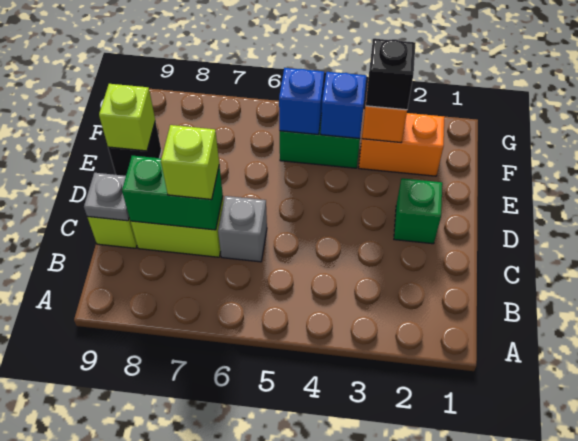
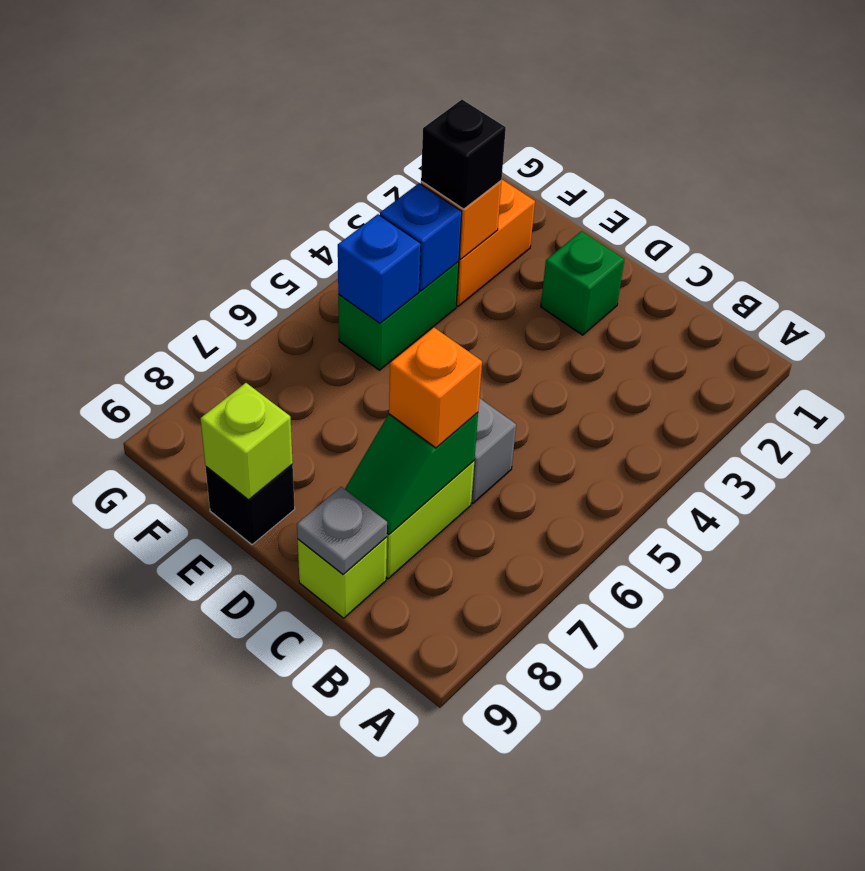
green brick C7:C8 level 2 -> green slope C7:C8 level 2 top 7
lime brick C7 level 3 -> orange brick C7 level 3

